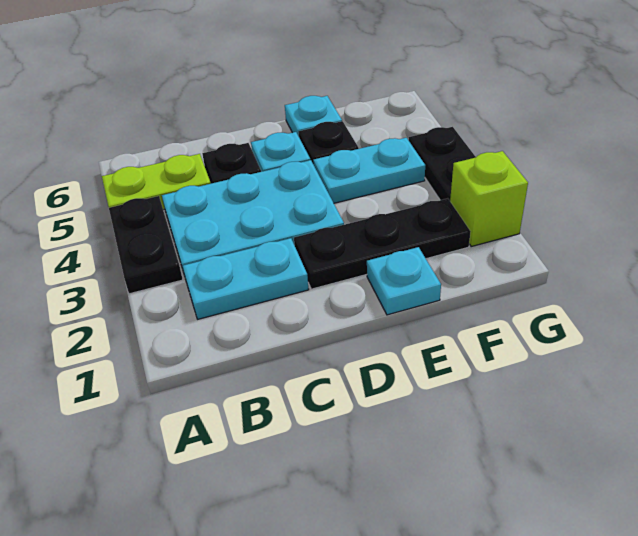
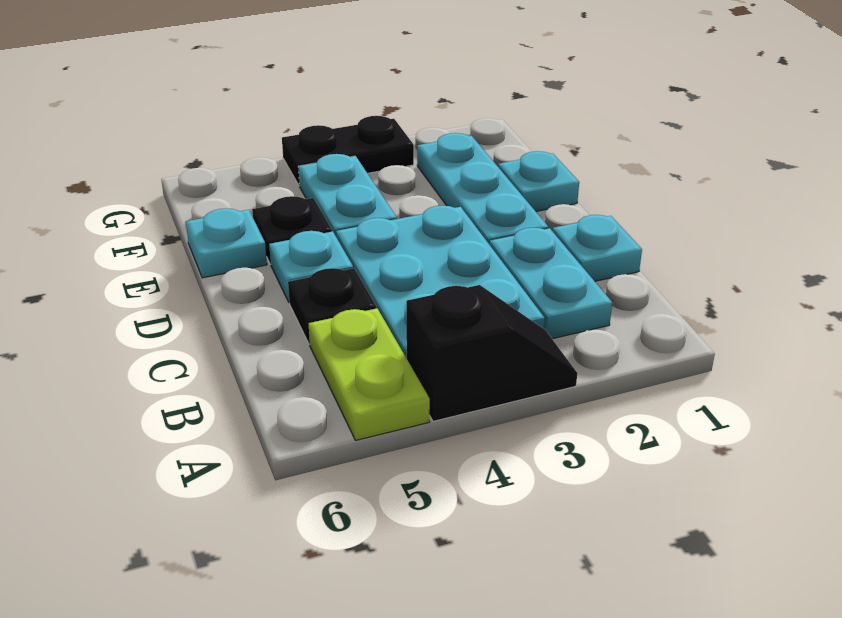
black plate A3:A4 level 1 -> black slope A3:A4 level 1 top 4
none -> cyan plate C1 level 1
black plate D2:F2 level 1 -> cyan plate D2:F2 level 1
lime brick G2 level 1 -> none

